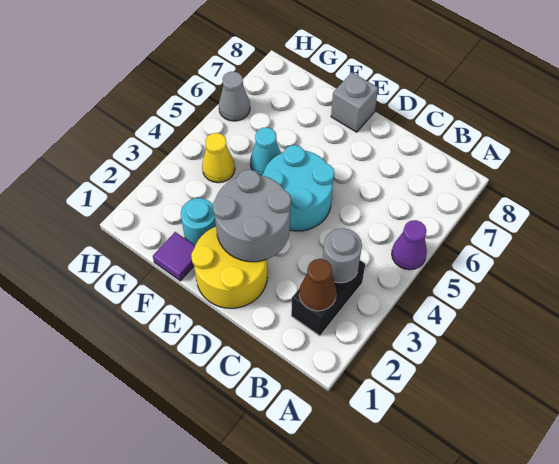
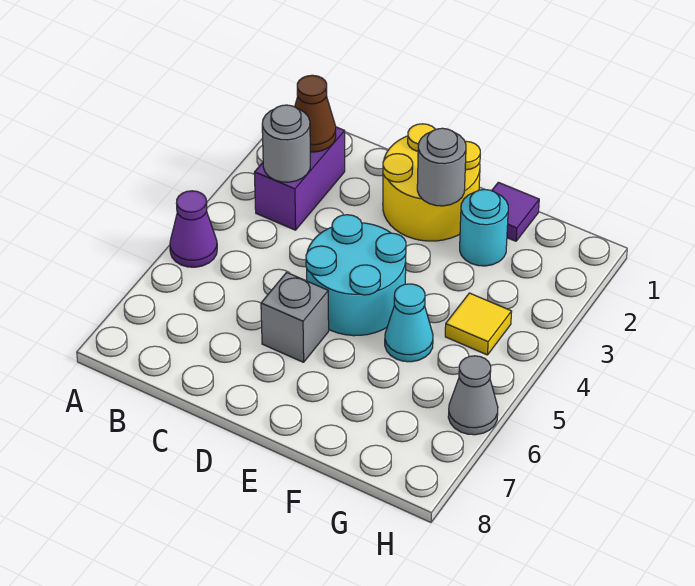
black brick B2:B3 level 1 -> purple brick B2:B3 level 1
grey round brick D2:E3 level 2 -> grey round brick E2 level 2
grey brick E8 level 1 -> grey brick D6 level 1
yellow cone G4 level 1 -> yellow tile G4 level 1

